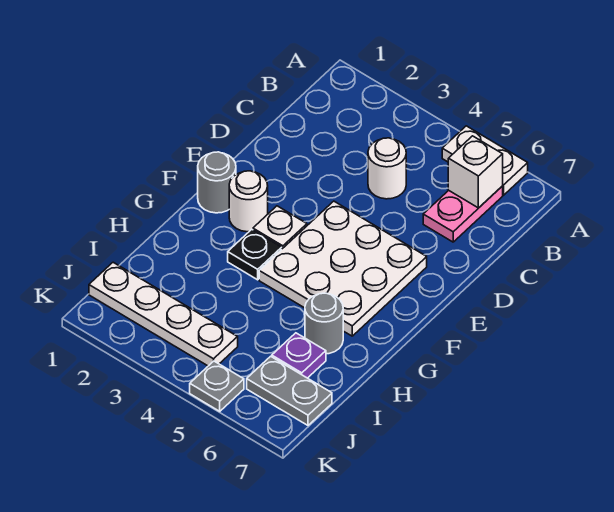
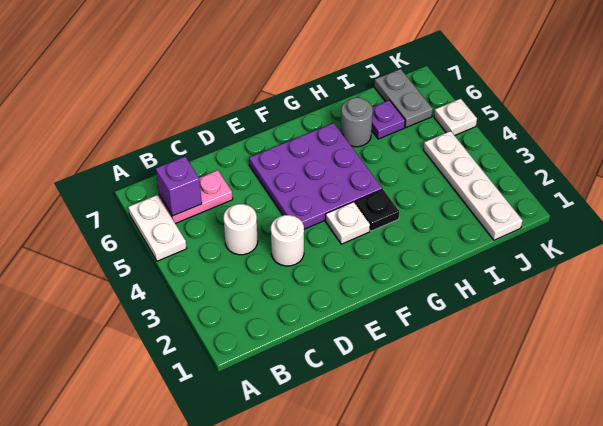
white brick B6 level 2 -> purple brick B6 level 2
white plate E4:G6 level 1 -> purple plate E4:G6 level 1
grey round brick F1 level 1 -> none
white round brick F2 level 1 -> white round brick D3 level 1
grey plate K5 level 1 -> white plate K5 level 1

